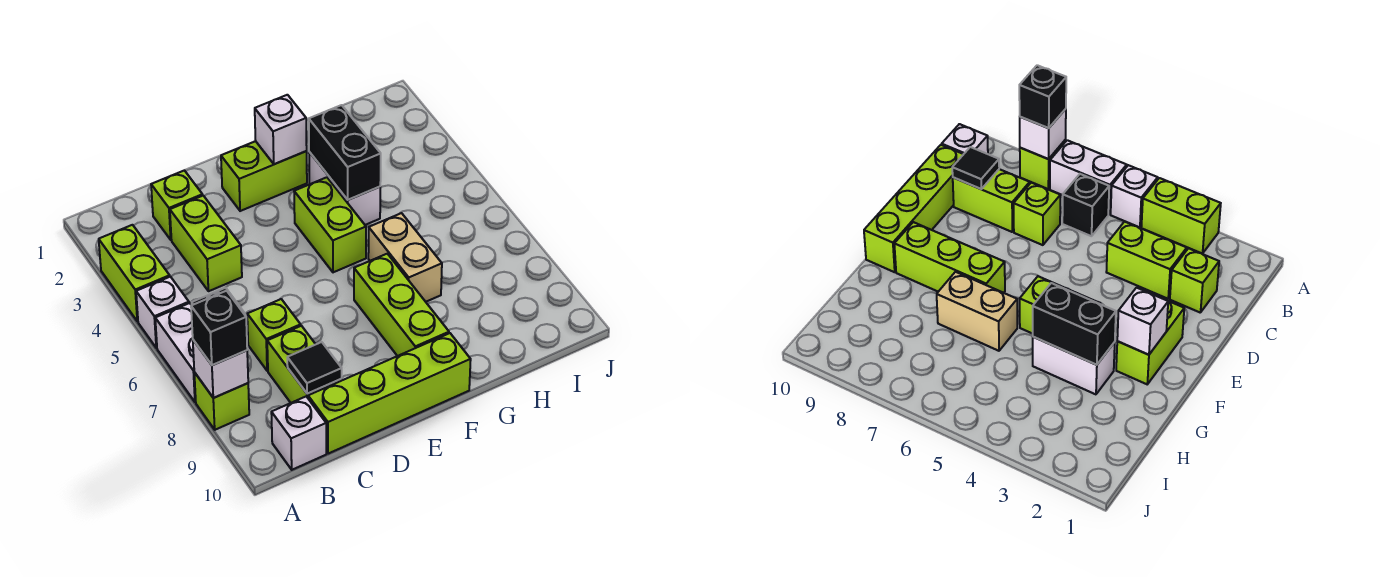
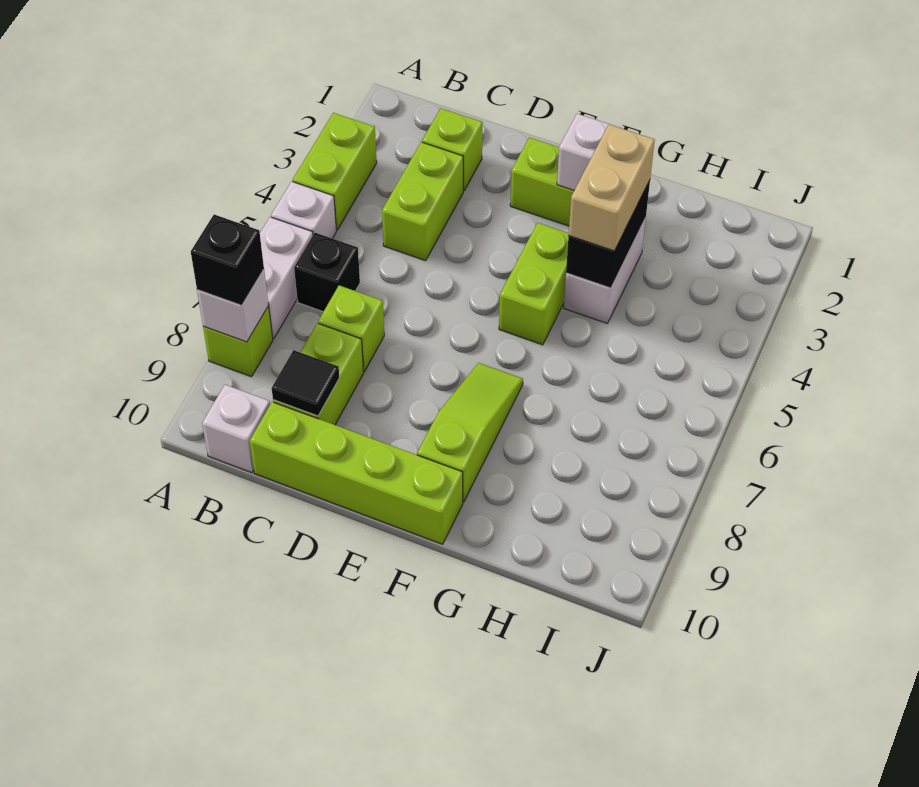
lime brick F7:F9 level 1 -> lime slope F7:F9 level 1 top 9
tan brick G6:G7 level 1 -> tan brick G3:G4 level 3

